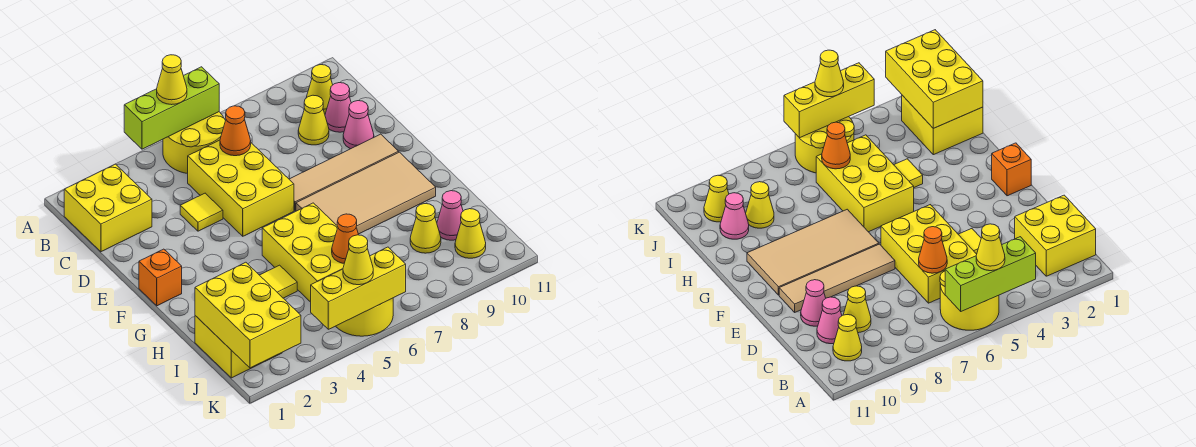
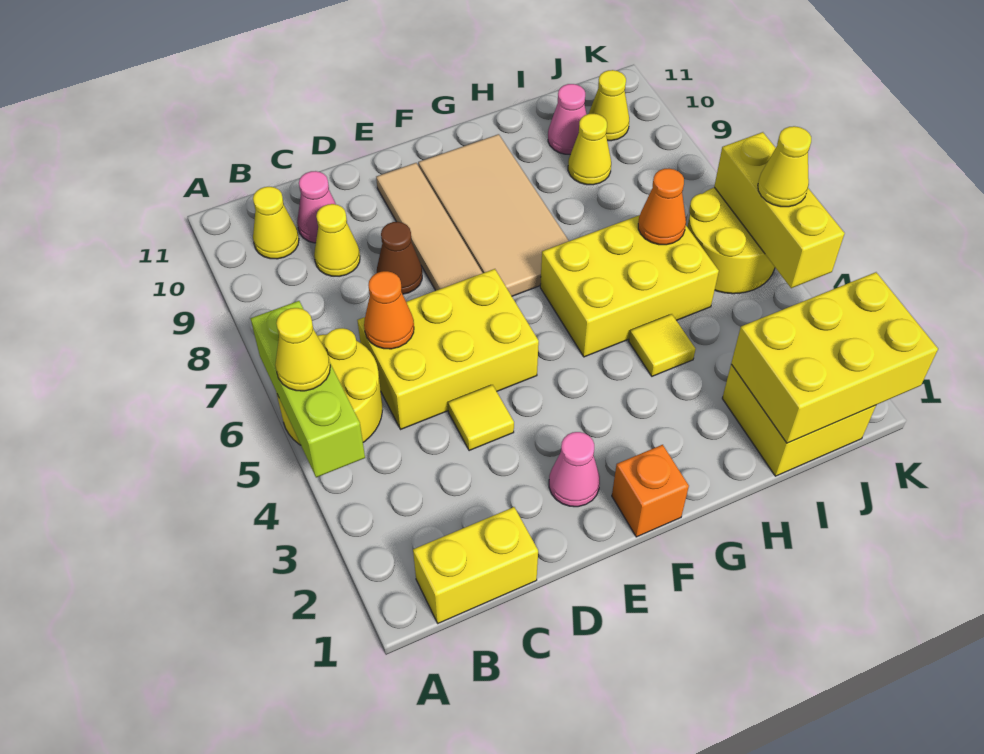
yellow brick B1:C2 level 1 -> yellow brick B1:C1 level 1
none -> brown cone D8 level 1
pink cone D10 level 1 -> pink cone E2 level 1

